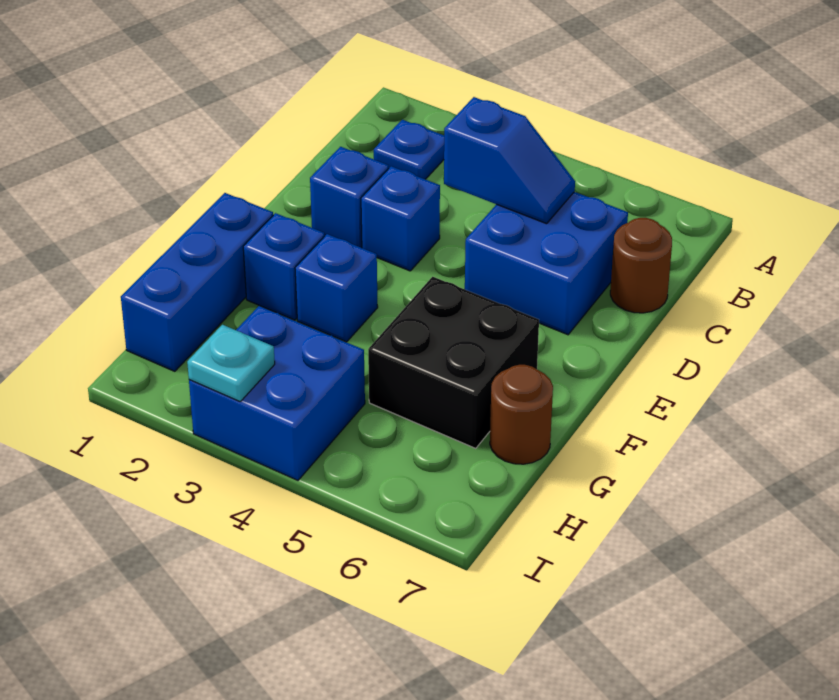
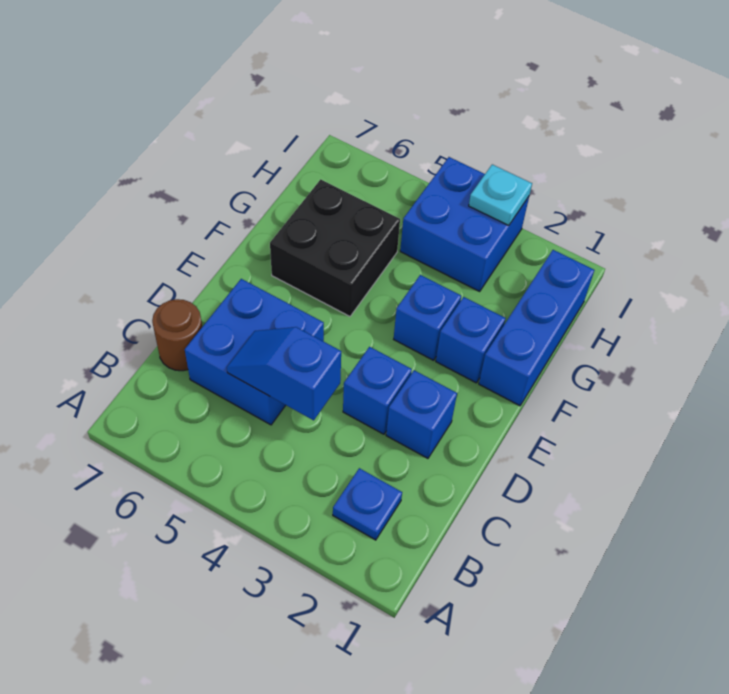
brown round brick G7 level 1 -> none

